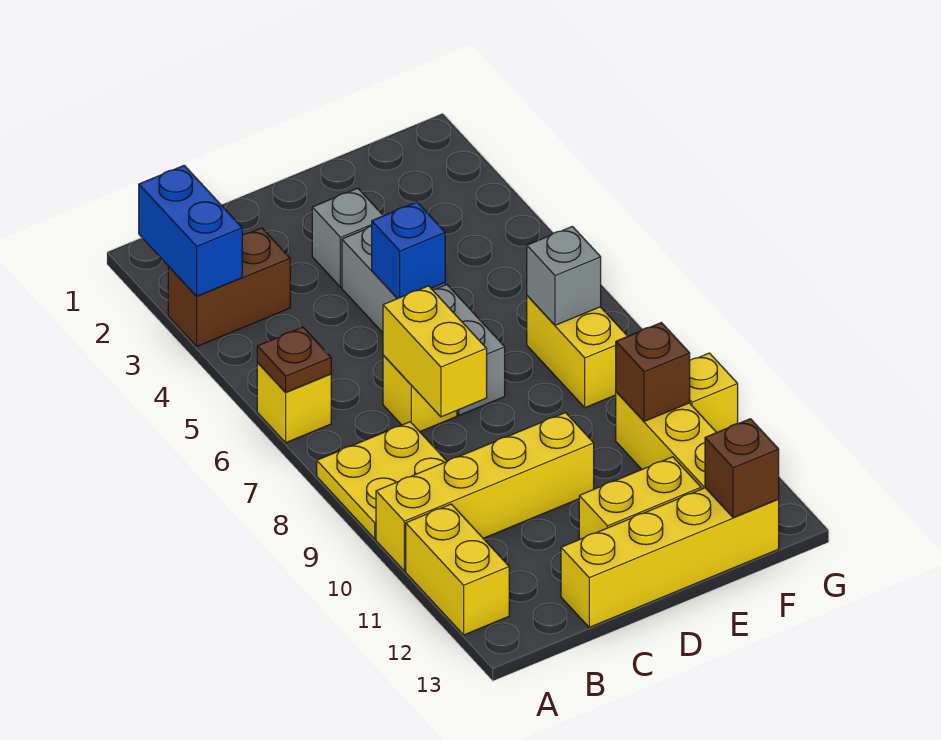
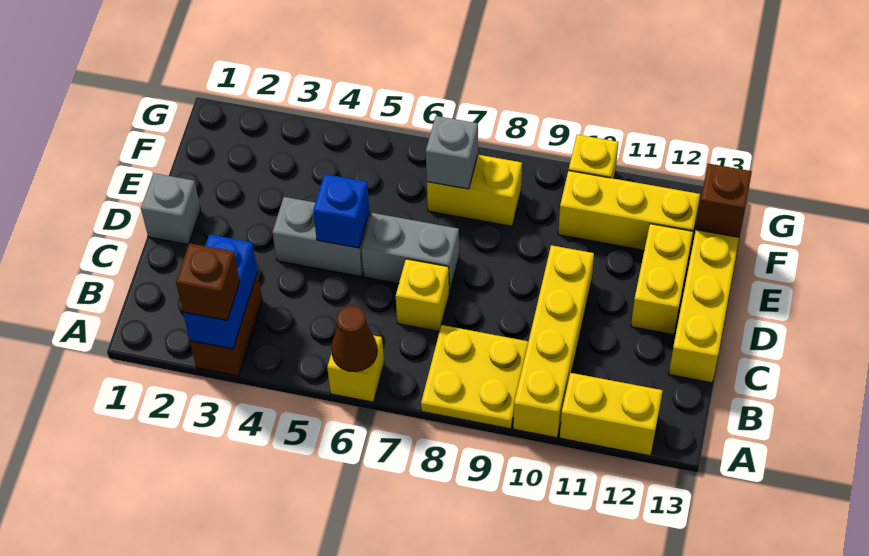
blue brick A2:A3 level 2 -> blue brick A3:B3 level 2
brown plate A6 level 2 -> brown cone A6 level 2
yellow brick C7:C8 level 2 -> none
grey brick D3 level 1 -> grey brick D1 level 1
brown brick F10 level 2 -> brown brick A3 level 3

